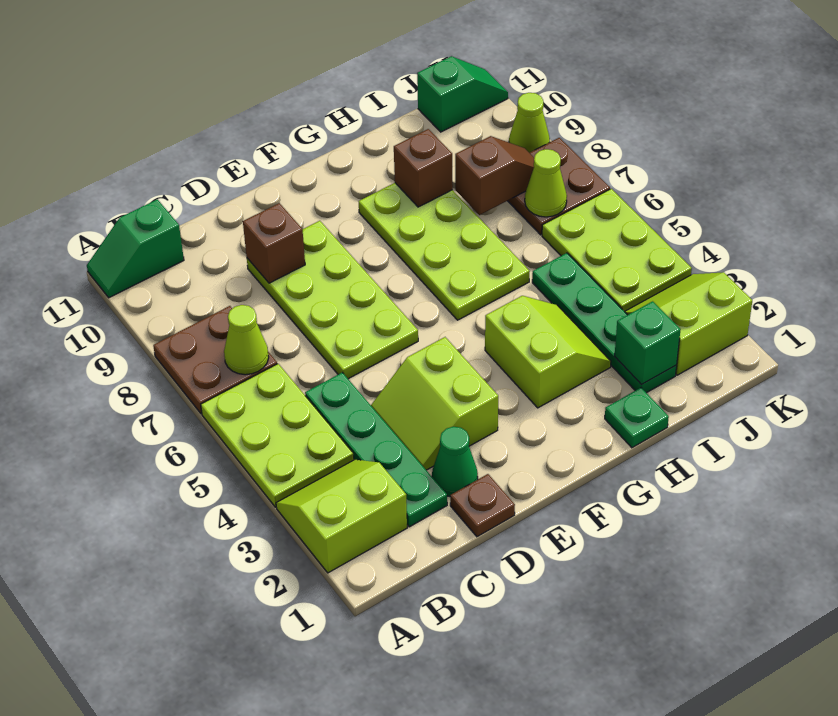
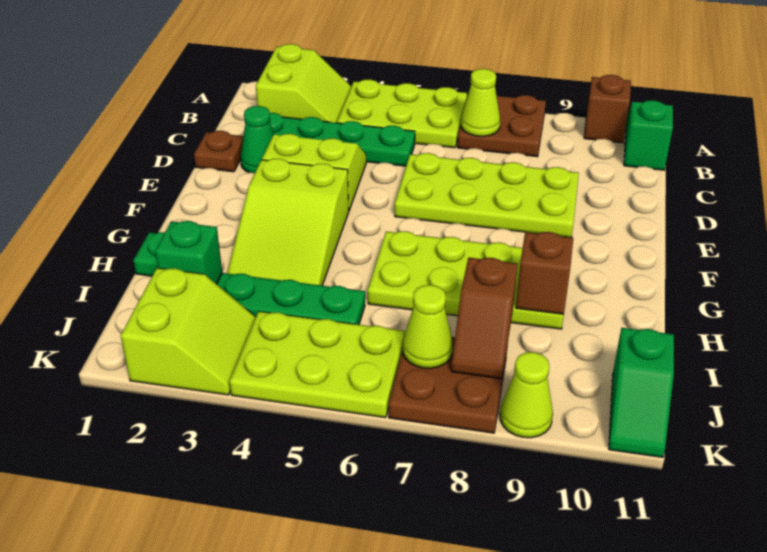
brown brick D9 level 2 -> brown brick A10 level 1
lime slope G3:H4 level 1 top G -> lime slope F3:H4 level 1 top F

